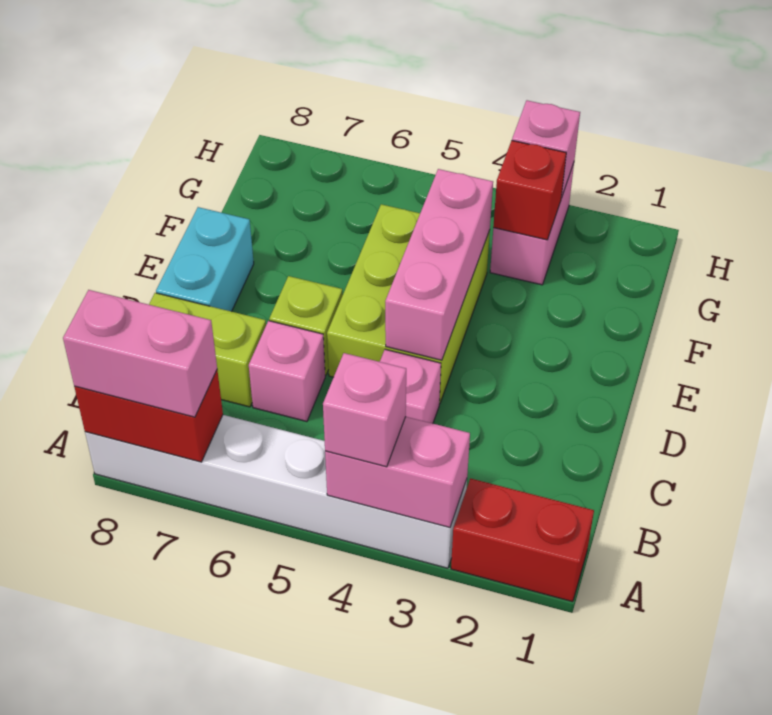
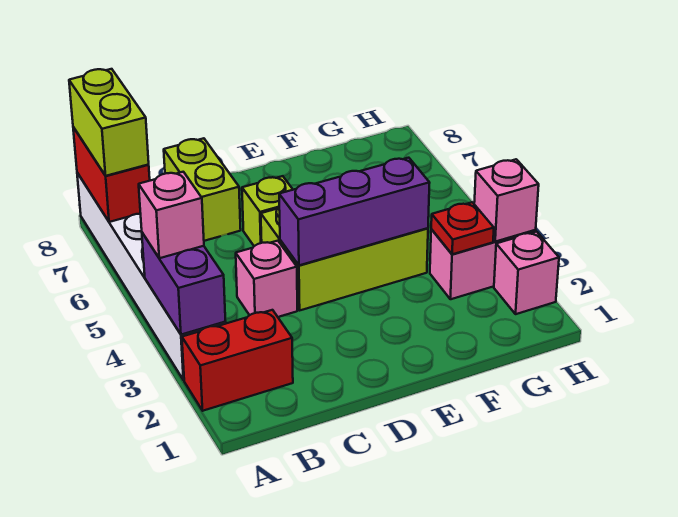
red brick A1:A2 level 1 -> red brick A2:B2 level 1
pink brick A3:A4 level 2 -> purple brick A3:A4 level 2
pink brick A7:A8 level 3 -> lime brick A7:A8 level 3
pink brick C6 level 1 -> pink brick H2 level 1
pink brick D4:F4 level 2 -> purple brick D4:F4 level 2
cyan brick D8:E8 level 1 -> none
red brick G3 level 2 -> red plate G3 level 2

